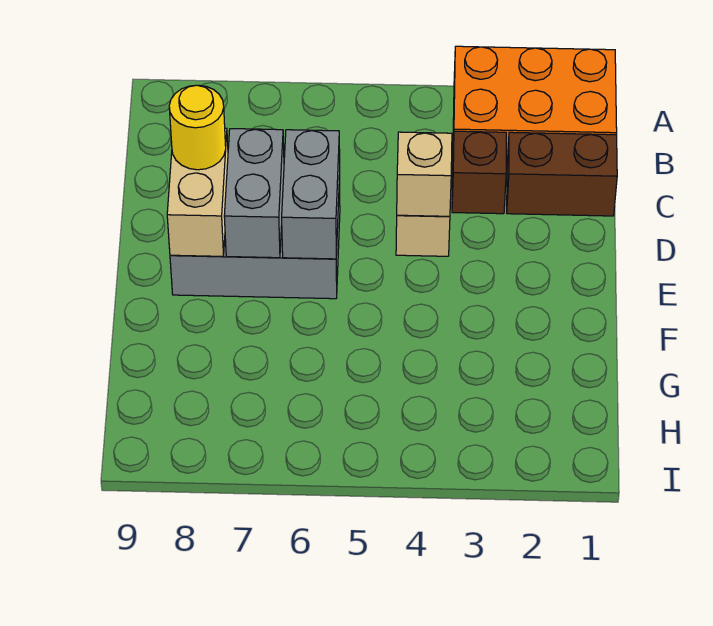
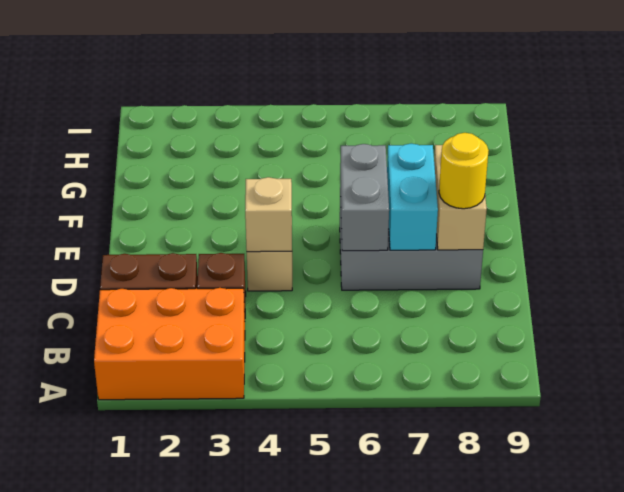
grey brick D7:E7 level 2 -> cyan brick D7:E7 level 2

